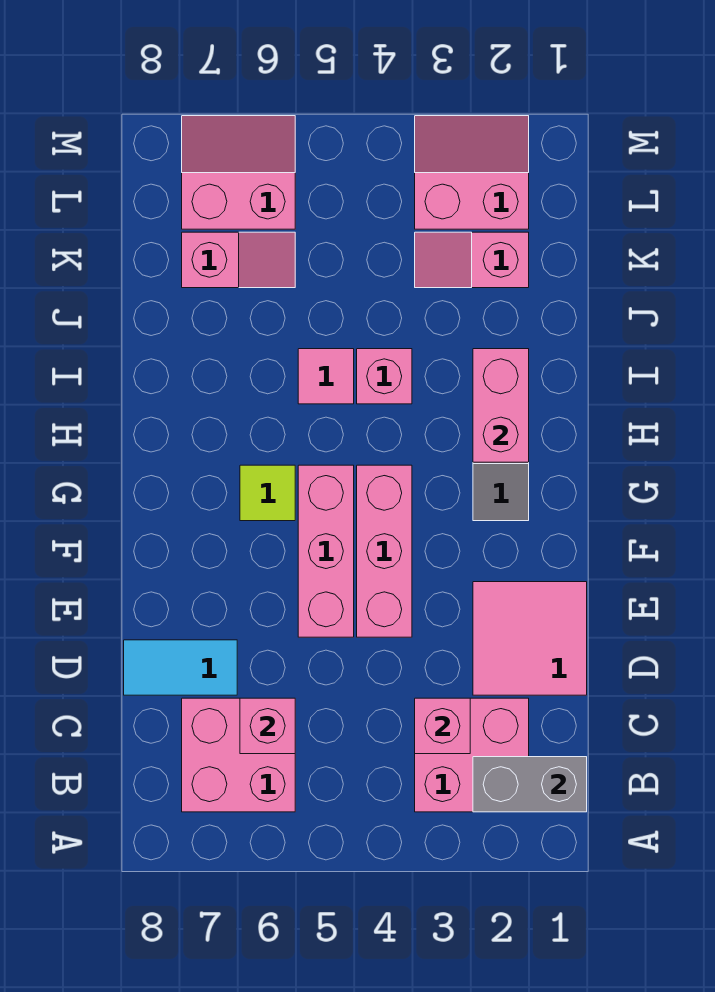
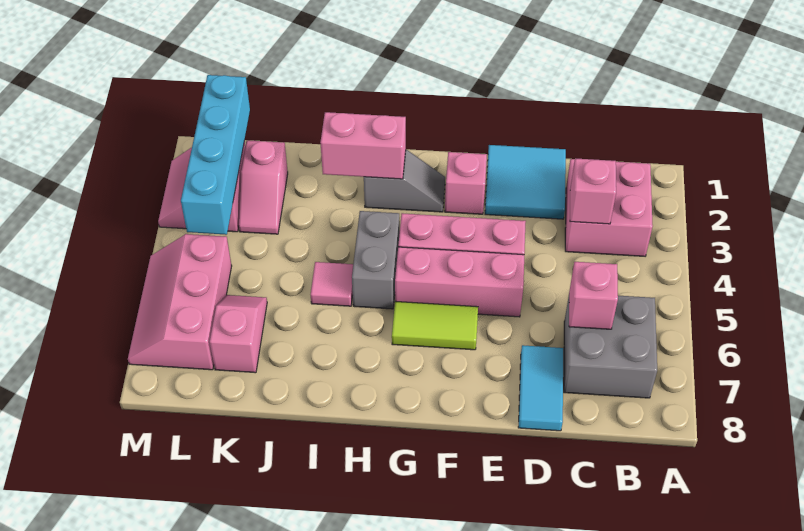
grey brick B1:B2 level 2 -> grey brick H4:H5 level 1
pink brick B6:C7 level 1 -> grey brick B6:C7 level 1
pink tile D1:E2 level 1 -> cyan tile D1:E2 level 1
lime tile G6 level 1 -> lime tile F6:G6 level 1
pink brick I4 level 1 -> pink brick F2 level 1
none -> cyan brick L1:L4 level 2
pink slope L6:M7 level 1 top L -> pink slope L5:M7 level 1 top L

